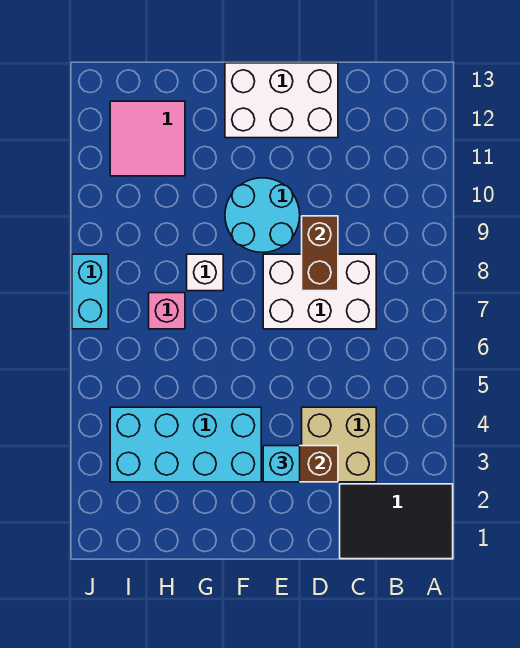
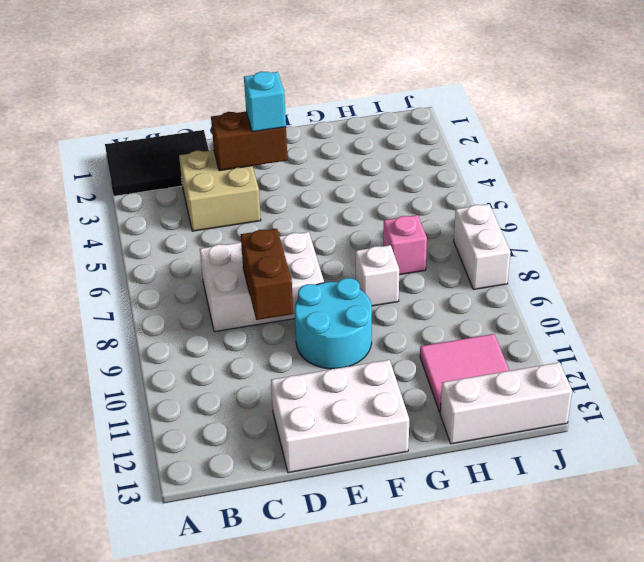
cyan brick F3:I4 level 1 -> none
none -> white brick H13:J13 level 1
cyan brick J7:J8 level 1 -> white brick J7:J8 level 1

